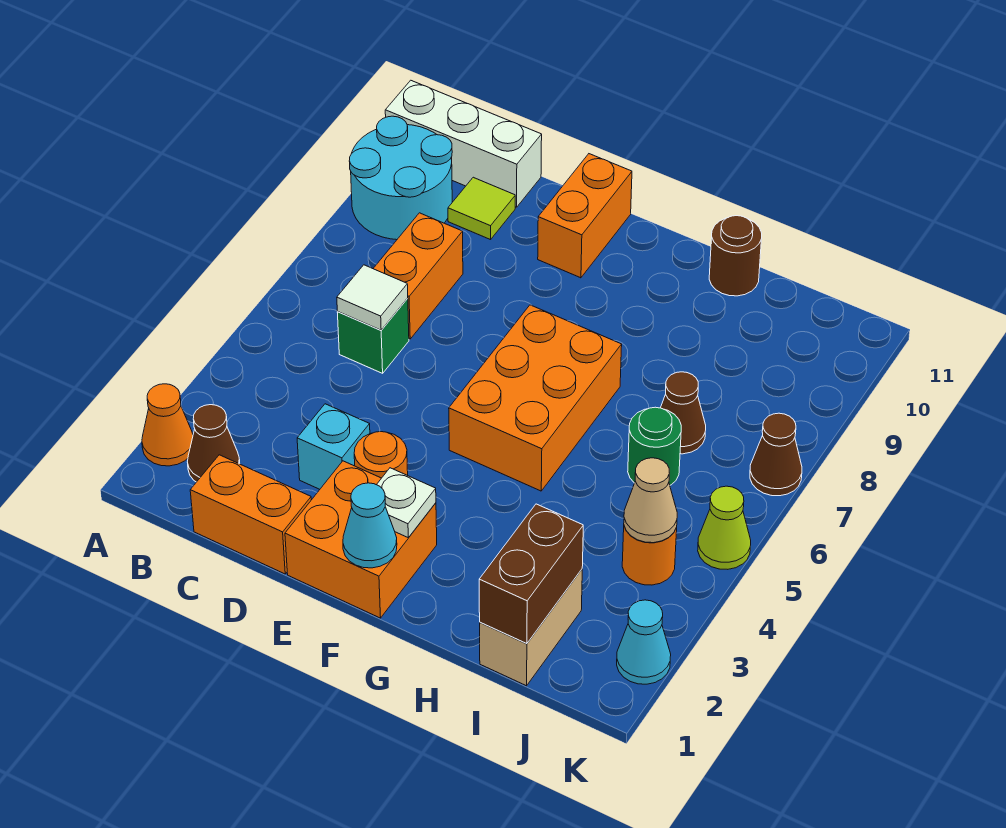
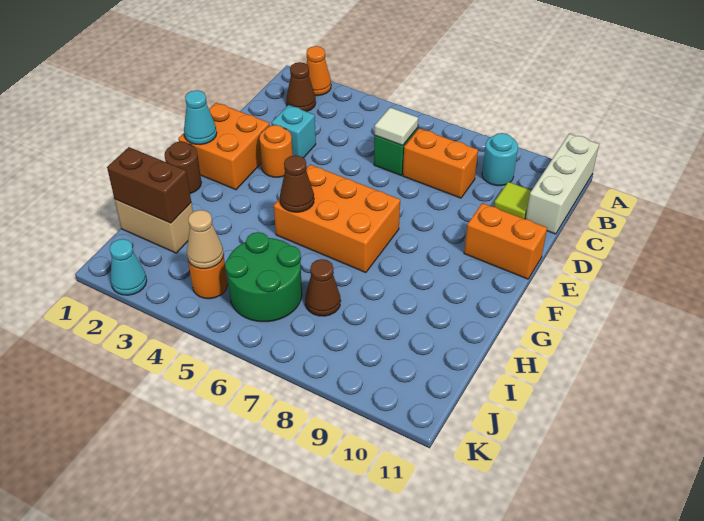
cyan round brick A9:B10 level 1 -> cyan round brick B9 level 1
orange brick C1:D1 level 1 -> none
white plate F2 level 2 -> none
brown round brick H11 level 1 -> brown round brick G1 level 1
green round brick I6 level 1 -> green round brick I5:J6 level 1
lime cone K5 level 1 -> none
brown cone K7 level 1 -> brown cone G5 level 2

